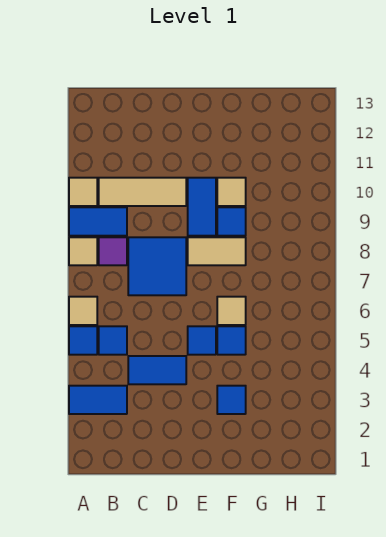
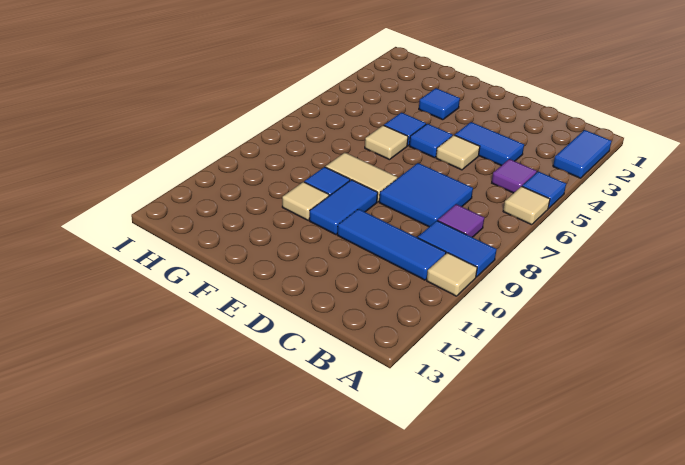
blue tile A3:B3 level 1 -> blue tile A2:A3 level 1
tan tile A8 level 1 -> tan tile D5 level 1
blue tile B5 level 1 -> purple tile B5 level 1
tan tile B10:D10 level 1 -> blue tile B10:D10 level 1

